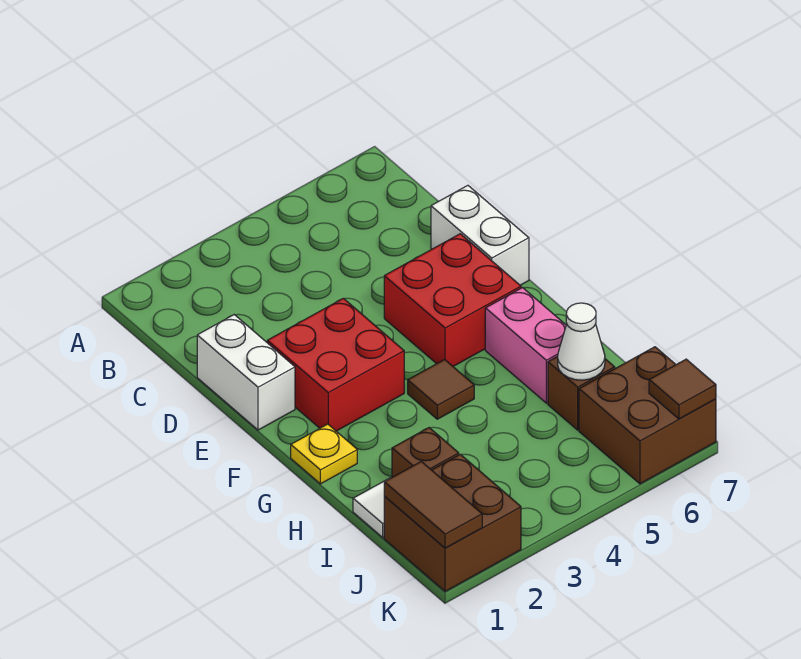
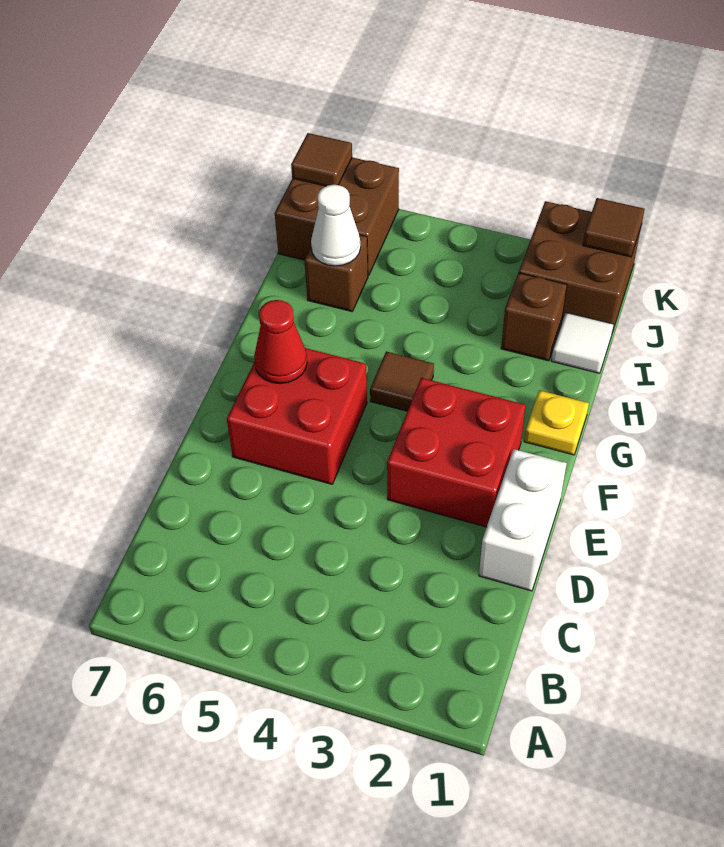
white brick D7:E7 level 1 -> none
none -> red cone F6 level 2
pink brick G6:H6 level 1 -> none
brown tile J1:K1 level 2 -> brown tile K1 level 2

